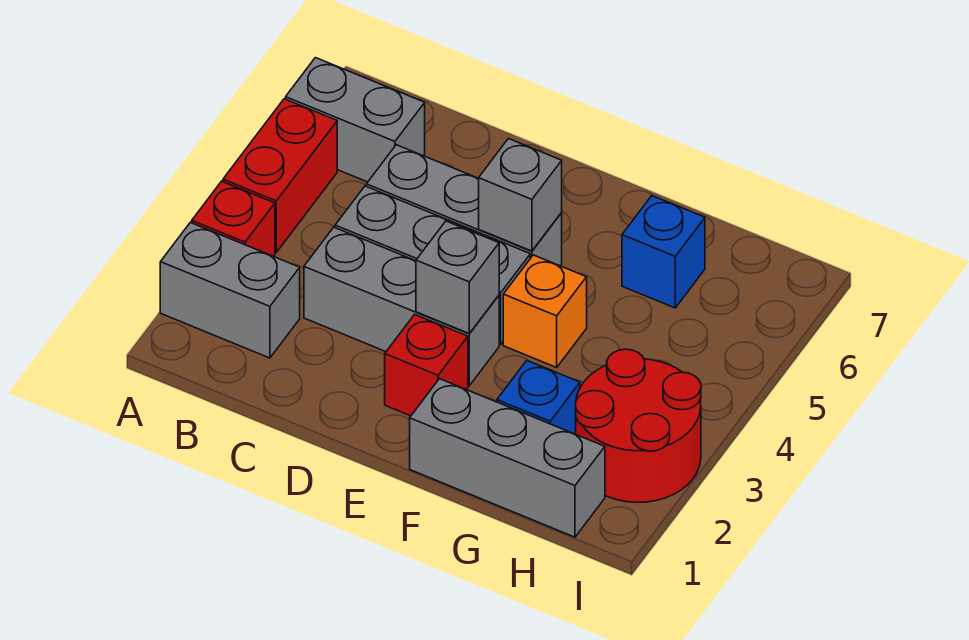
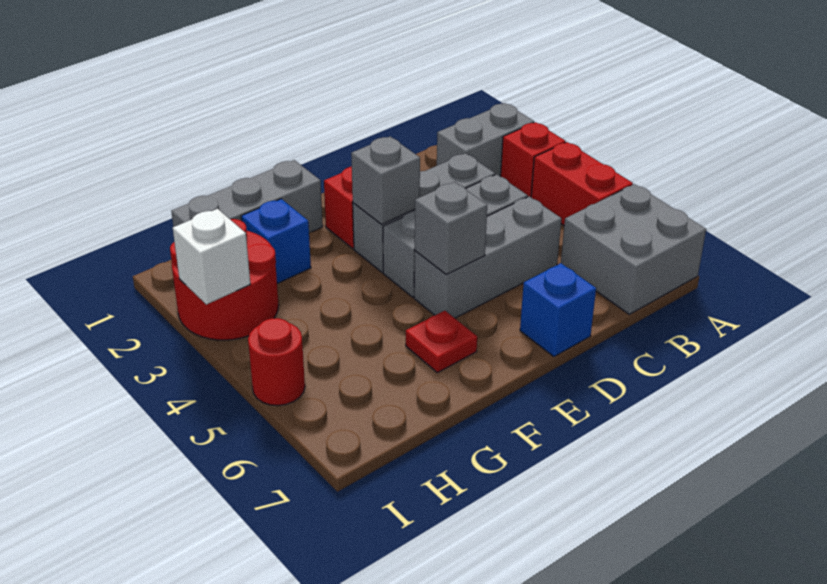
grey brick A6:B6 level 1 -> grey brick A6:B7 level 1
orange brick F4 level 1 -> none
none -> red plate F6 level 1
blue brick G6 level 1 -> blue brick D7 level 1
none -> white brick I3 level 2
none -> red round brick I5 level 1

